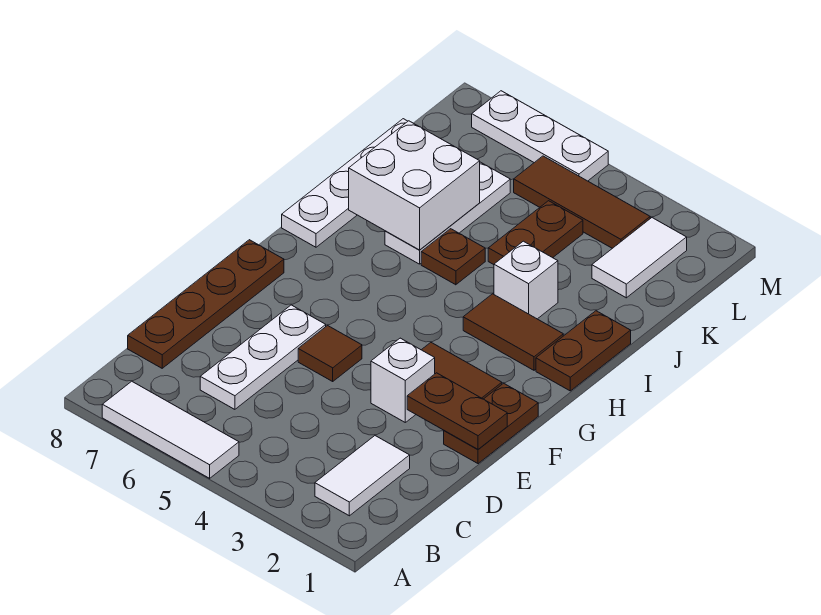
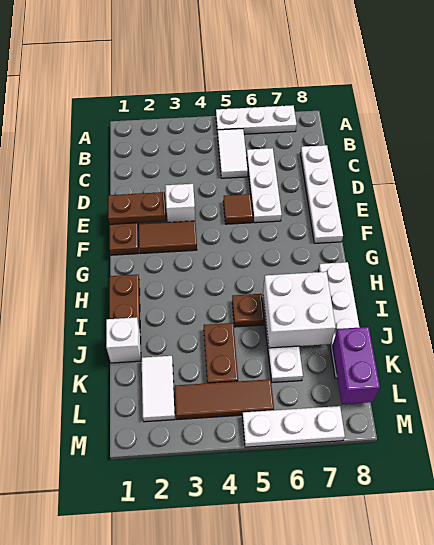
white tile A5:A7 level 1 -> white plate A5:A7 level 1
white tile B2:C2 level 1 -> white tile B5:C5 level 1
brown plate C8:F8 level 1 -> white plate C8:F8 level 1
brown tile H2:H3 level 1 -> none
white brick I3 level 1 -> white brick J1 level 1
none -> purple brick K8:L8 level 2

